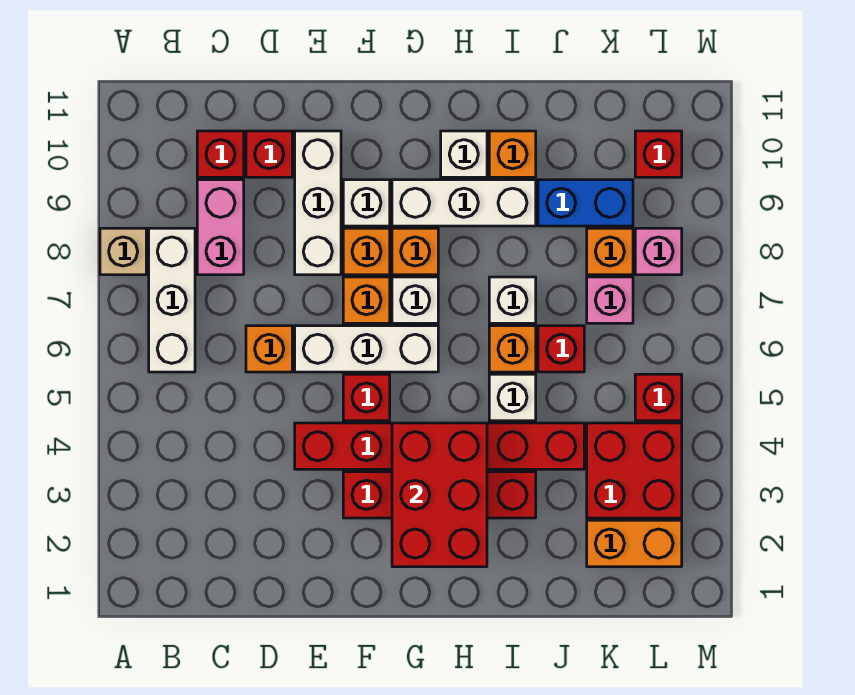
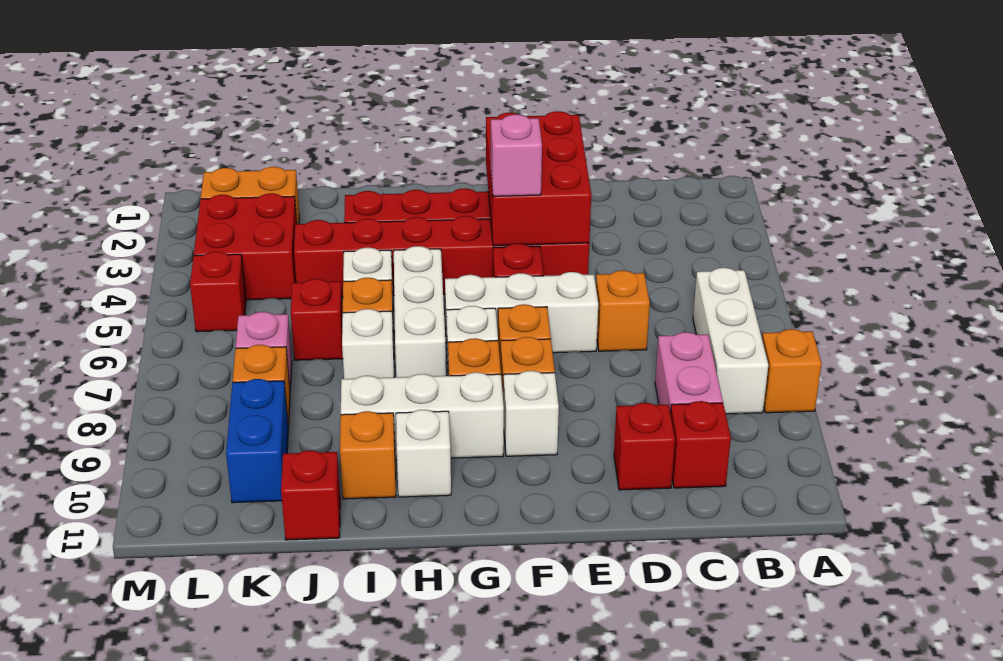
tan brick A8 level 1 -> orange brick A8 level 1
white brick E8:E10 level 1 -> white brick H5:H7 level 1
red brick G2:H4 level 2 -> red brick E2:F4 level 2
blue brick J9:K9 level 1 -> blue brick K9:K10 level 1
pink brick L8 level 1 -> pink brick F4 level 3
red brick L10 level 1 -> red brick J11 level 1

